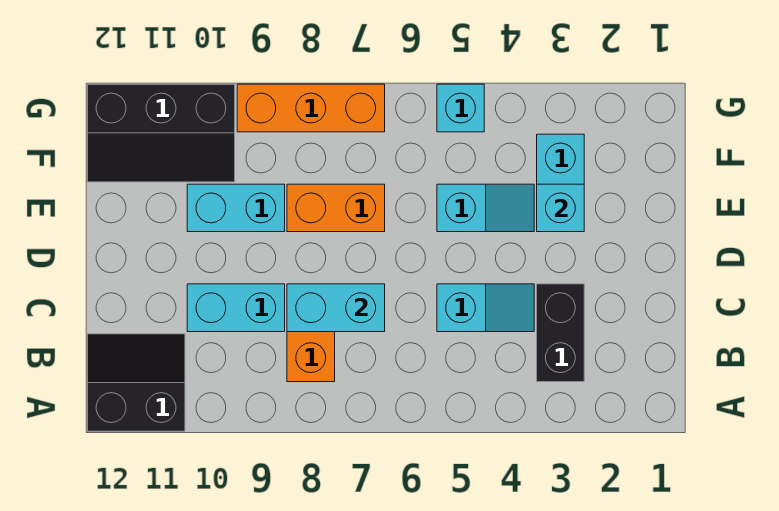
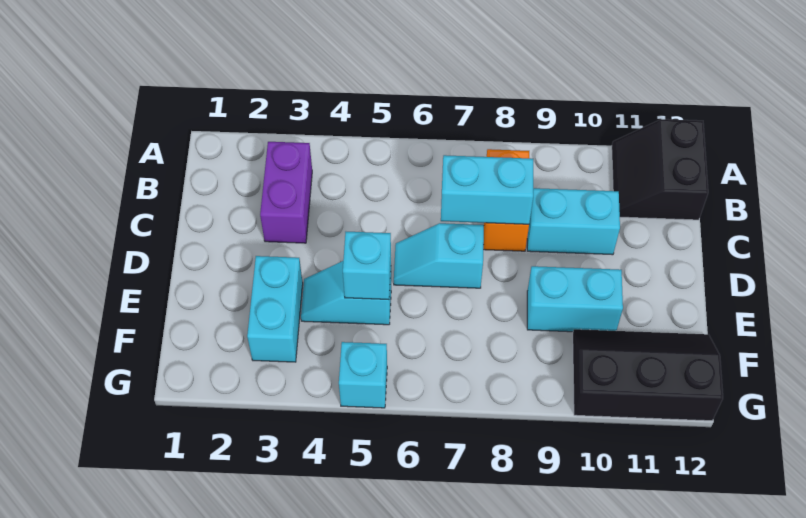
black slope A11:B12 level 1 top A -> black slope A11:B12 level 1 top 12
black brick B3:C3 level 1 -> purple brick B3:C3 level 1
cyan slope C4:C5 level 1 top 5 -> cyan slope D6:D7 level 1 top 7
cyan brick E3 level 2 -> cyan brick E5 level 2
orange brick E7:E8 level 1 -> none
orange brick G7:G9 level 1 -> none

